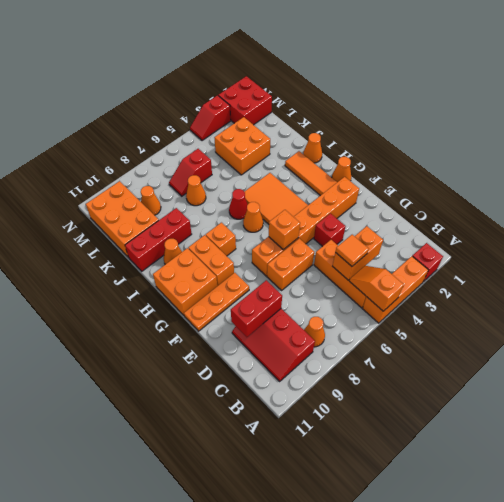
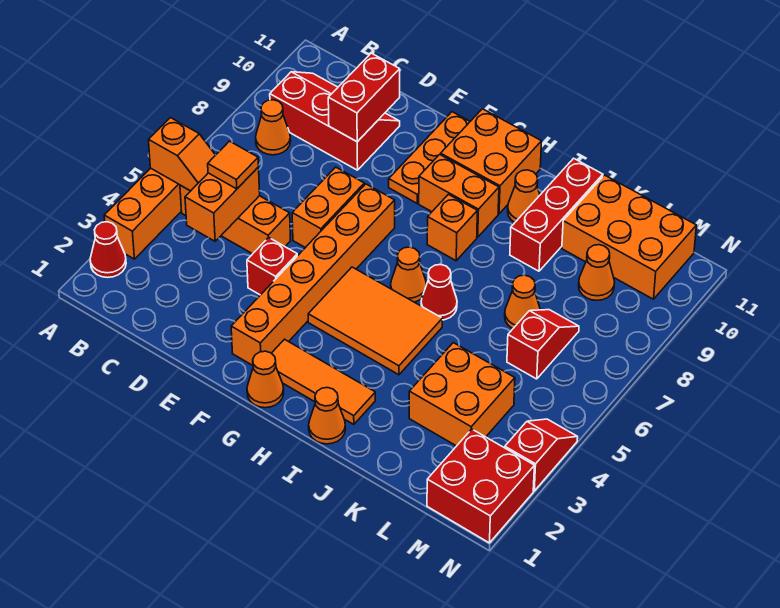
red brick A2 level 1 -> red cone A2 level 1
orange brick F6 level 2 -> none

